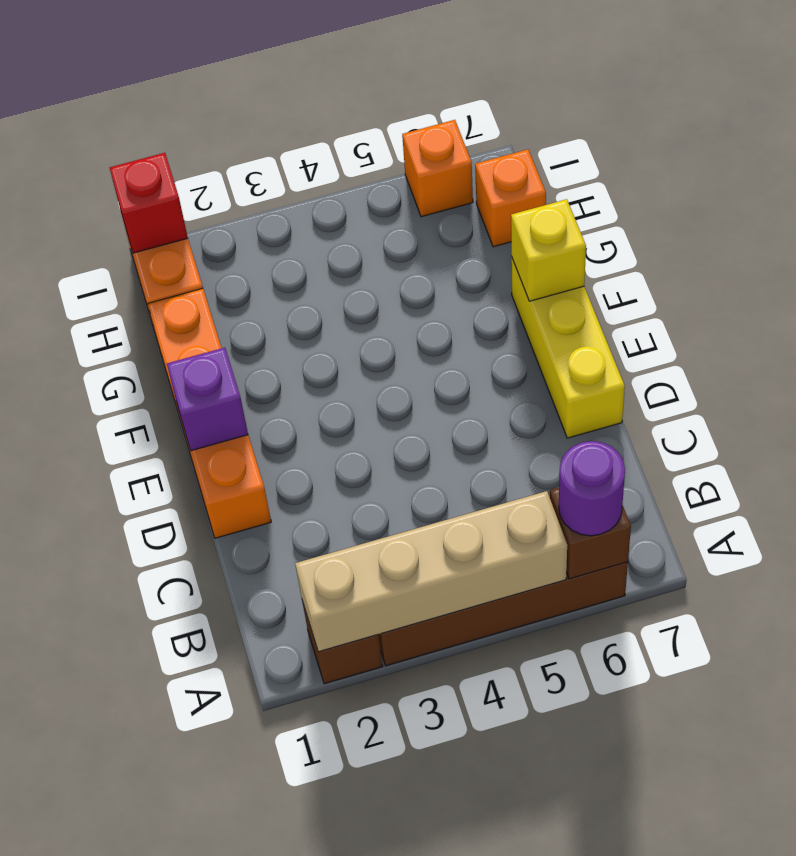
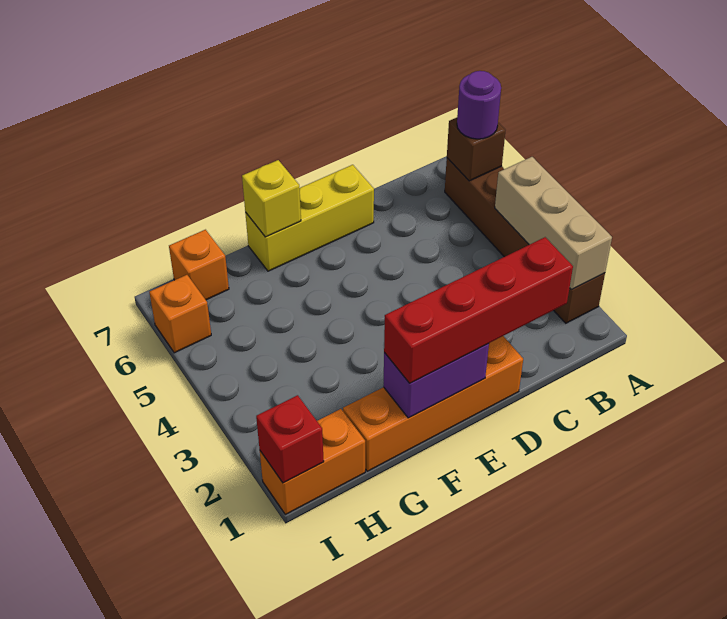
tan brick A2:A5 level 2 -> tan brick A2:A4 level 2
none -> red brick C1:F1 level 3
purple brick E1 level 2 -> purple brick E1:F1 level 2

